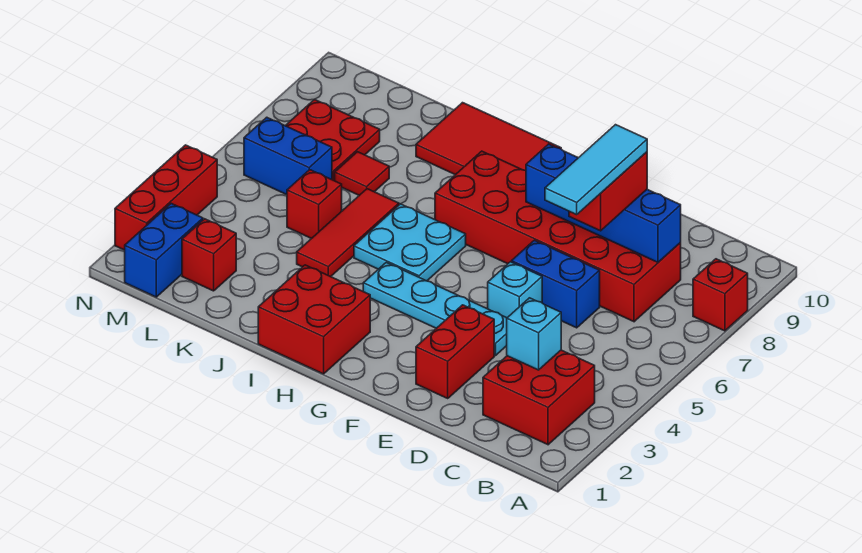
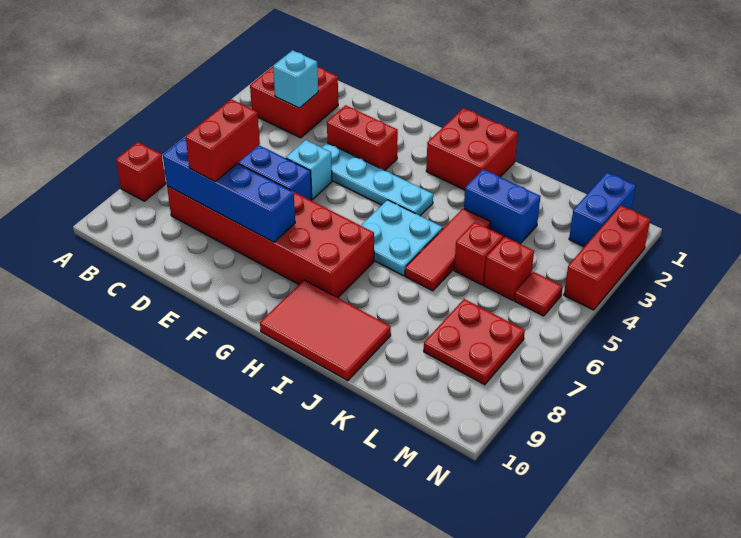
cyan tile D6:D8 level 4 -> none
red brick E2:E3 level 1 -> red brick E3:F3 level 1
red tile K7 level 1 -> red tile M5 level 1
red brick L2 level 1 -> red brick L5 level 1
blue brick L6:M6 level 1 -> blue brick J3:K3 level 1

